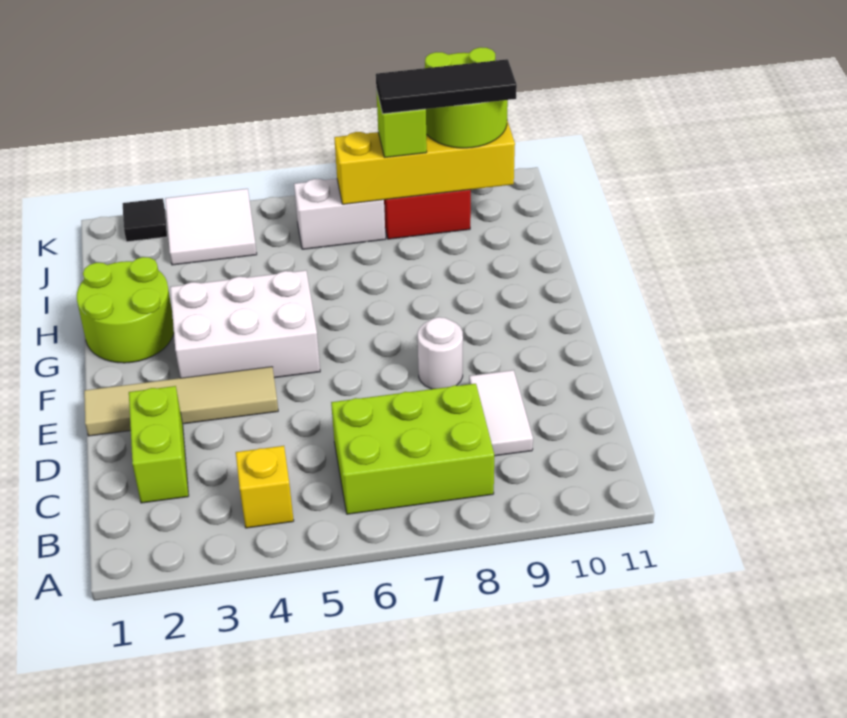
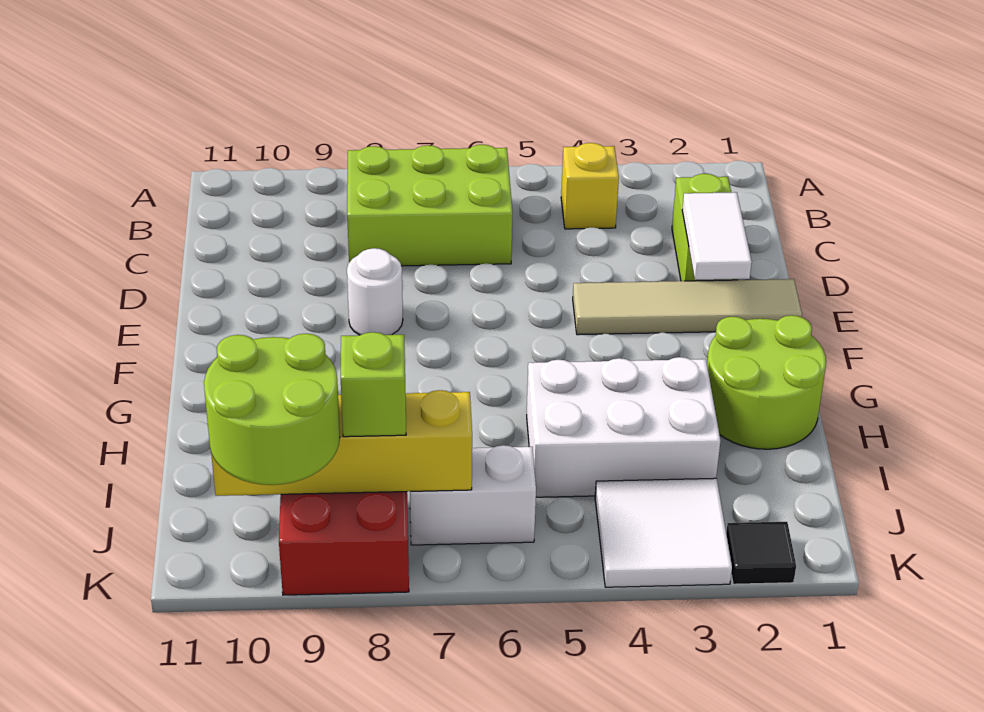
white tile C9:D9 level 1 -> white tile D2:E2 level 2
white brick F3:G5 level 1 -> white brick H3:I5 level 1
black tile J8:J10 level 4 -> none

